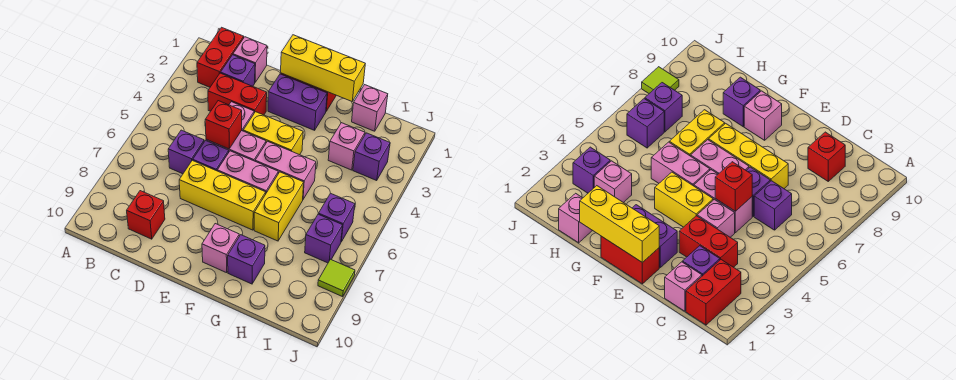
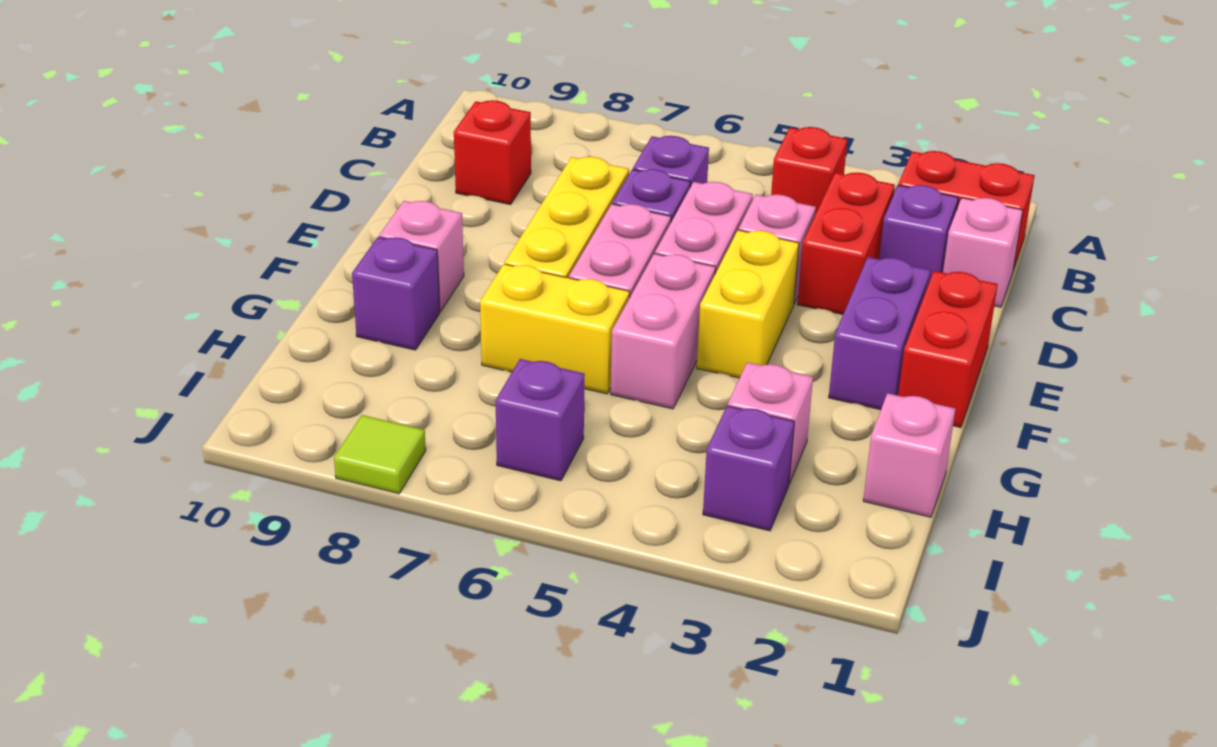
red brick D5 level 2 -> red brick B4 level 1
yellow brick E1:G1 level 2 -> none
purple brick I7 level 1 -> none

